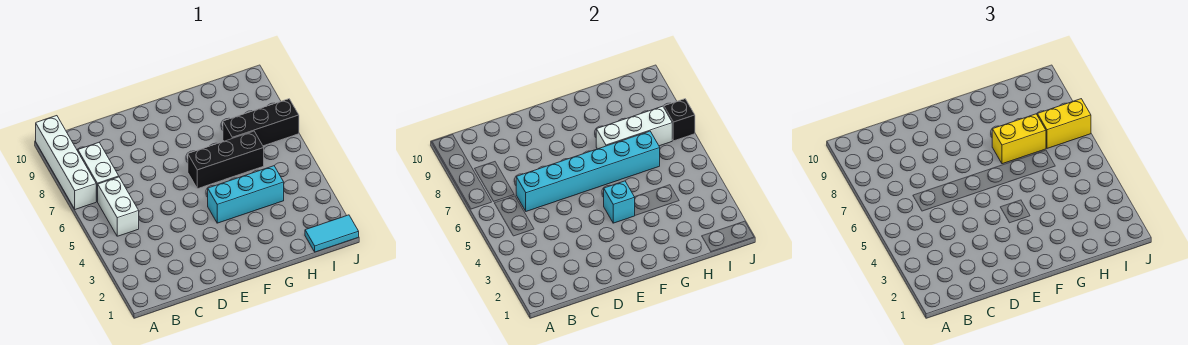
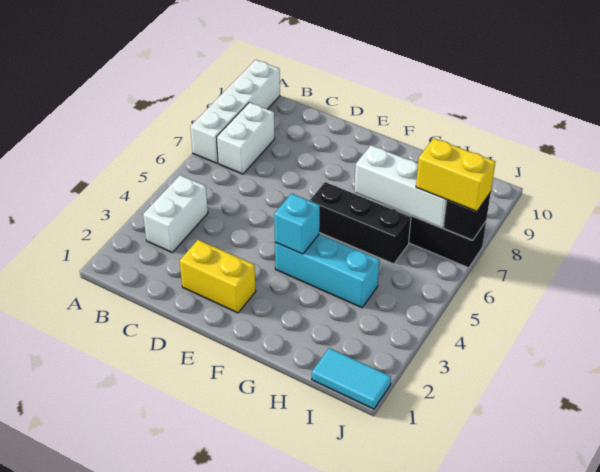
white brick B5:B6 level 1 -> white brick B3:B4 level 1
cyan brick C6:H6 level 2 -> none
yellow brick G7:H7 level 3 -> yellow brick D2:E2 level 1

